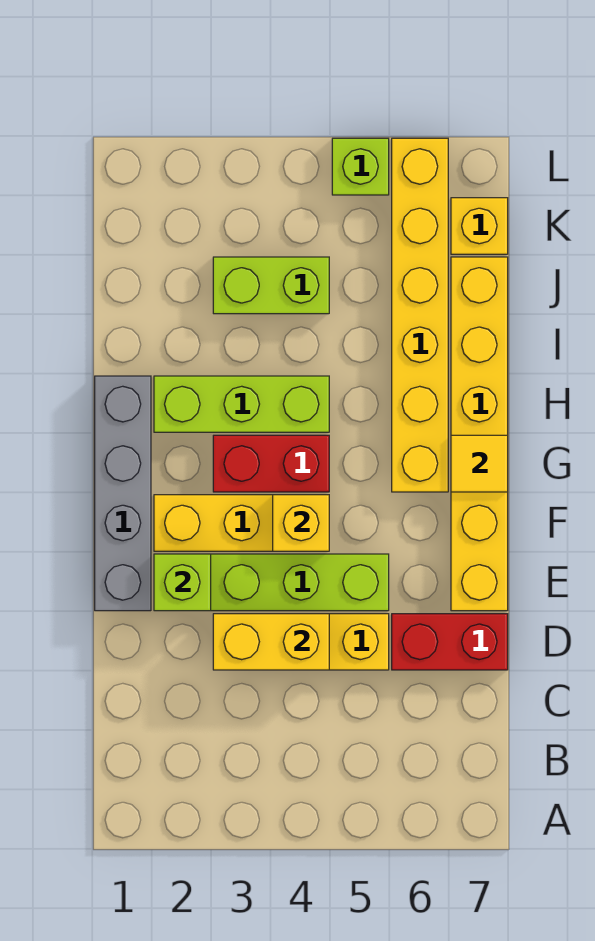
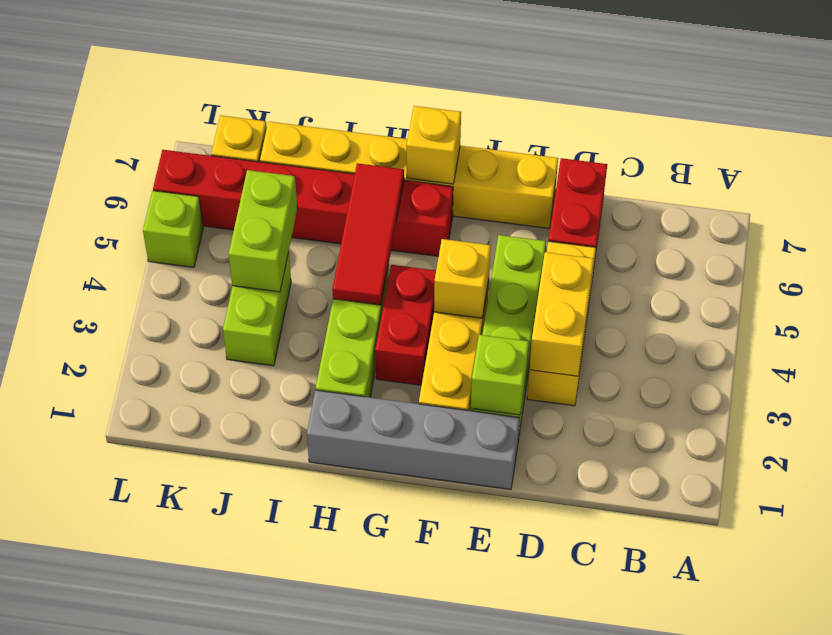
yellow brick G6:L6 level 1 -> red brick G6:L6 level 1
yellow tile G7 level 2 -> yellow brick G7 level 2
none -> red tile H4:H6 level 2
none -> lime brick J4:J5 level 2

